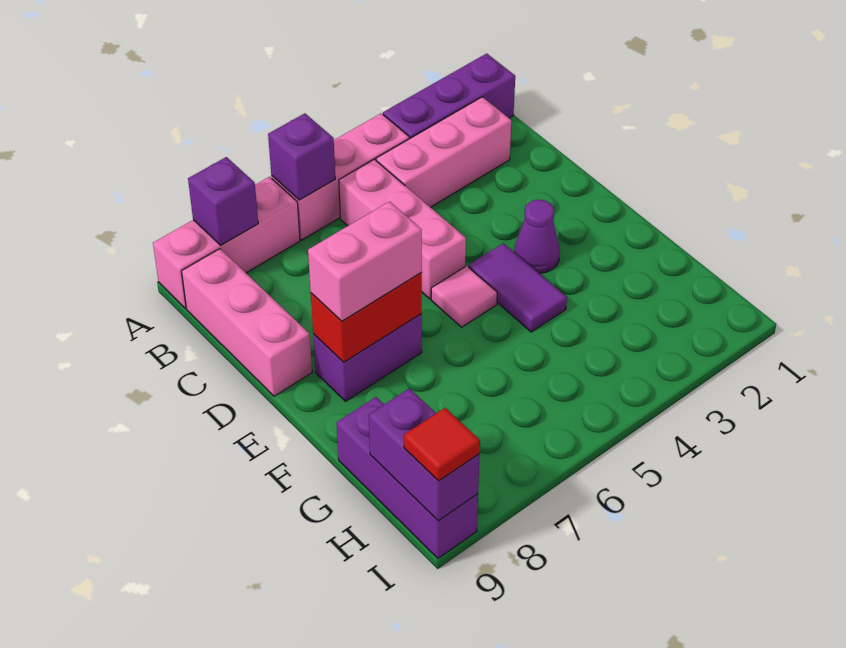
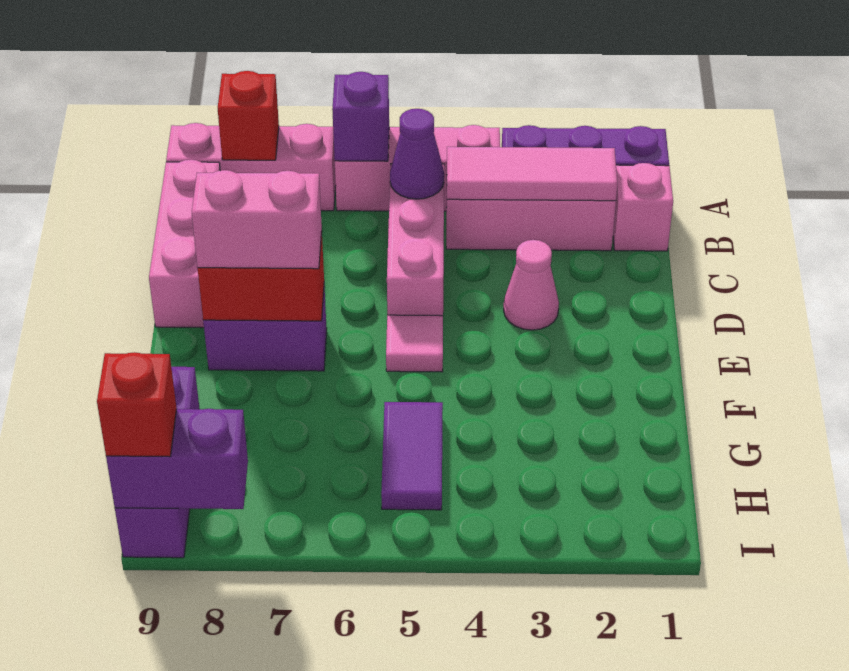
purple brick A8 level 2 -> red brick A8 level 2
none -> pink brick B1 level 1
none -> pink tile B2:B4 level 2
none -> pink cone D3 level 1
purple cone E3 level 1 -> purple cone B5 level 2
purple tile E4:F4 level 1 -> purple tile G5:H5 level 1
purple brick H9:I9 level 2 -> purple brick I8:I9 level 2
red tile I9 level 3 -> red brick I9 level 3

